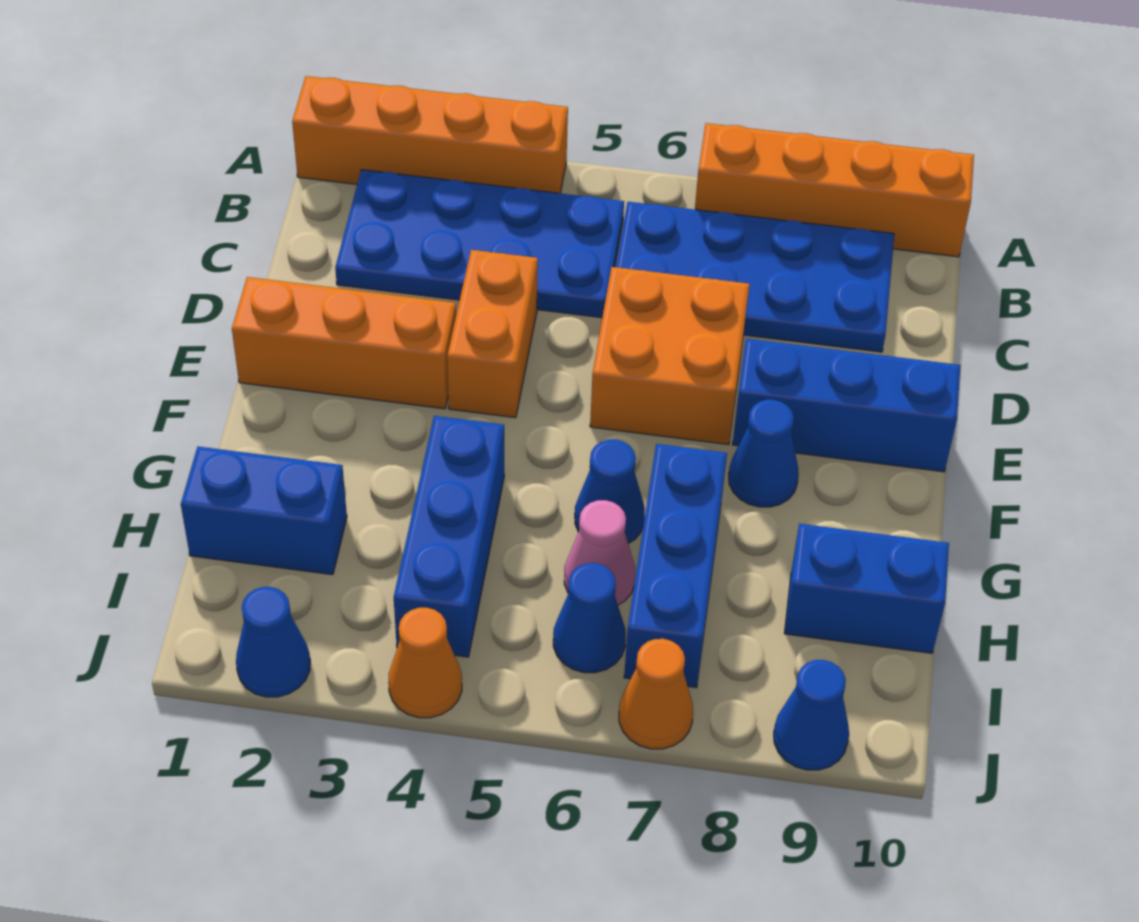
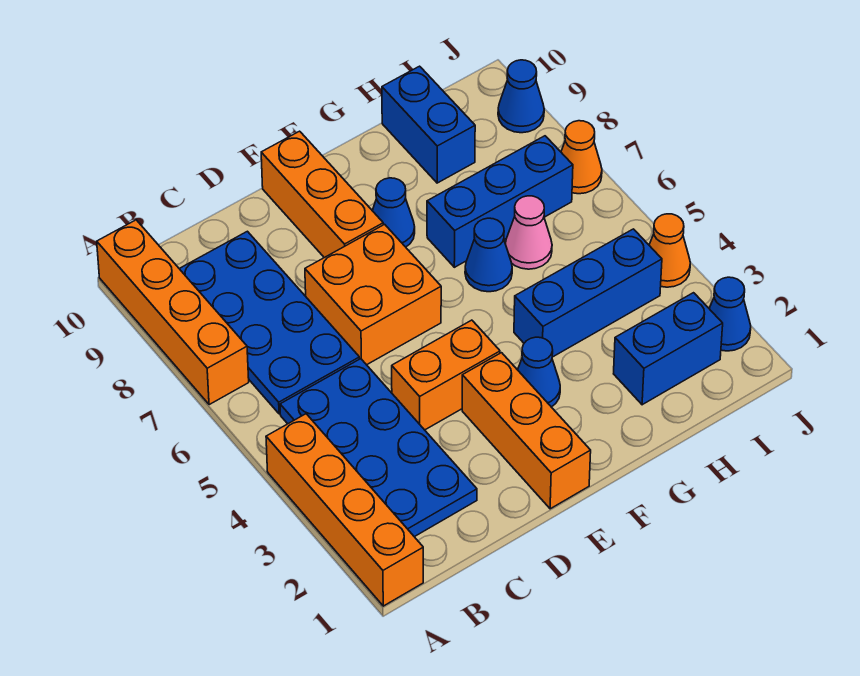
blue brick E8:E10 level 1 -> orange brick E8:E10 level 1
blue brick H1:H2 level 1 -> blue brick H2:I2 level 1
blue cone I6 level 1 -> blue cone F3 level 1

